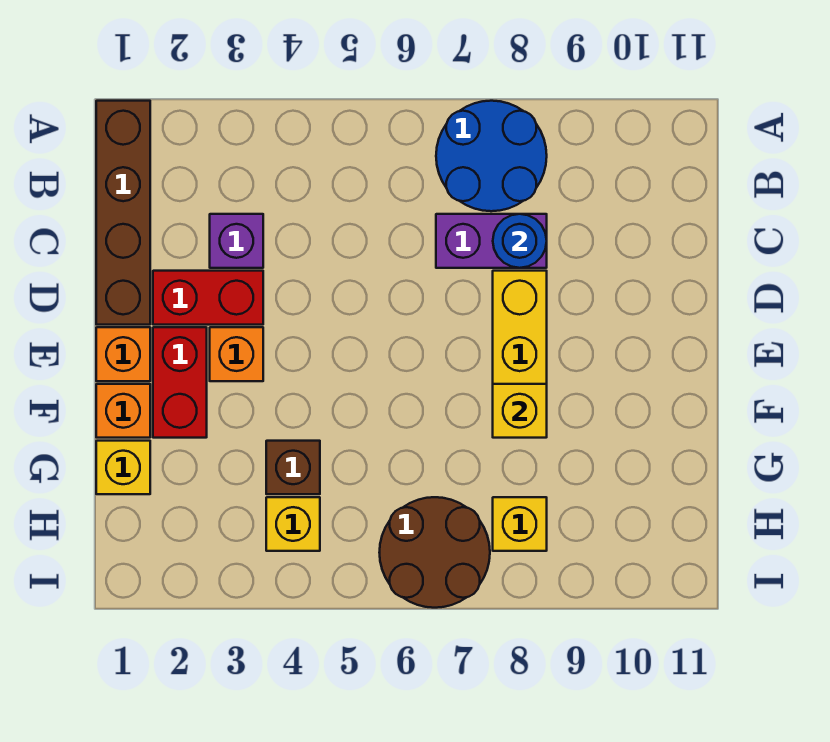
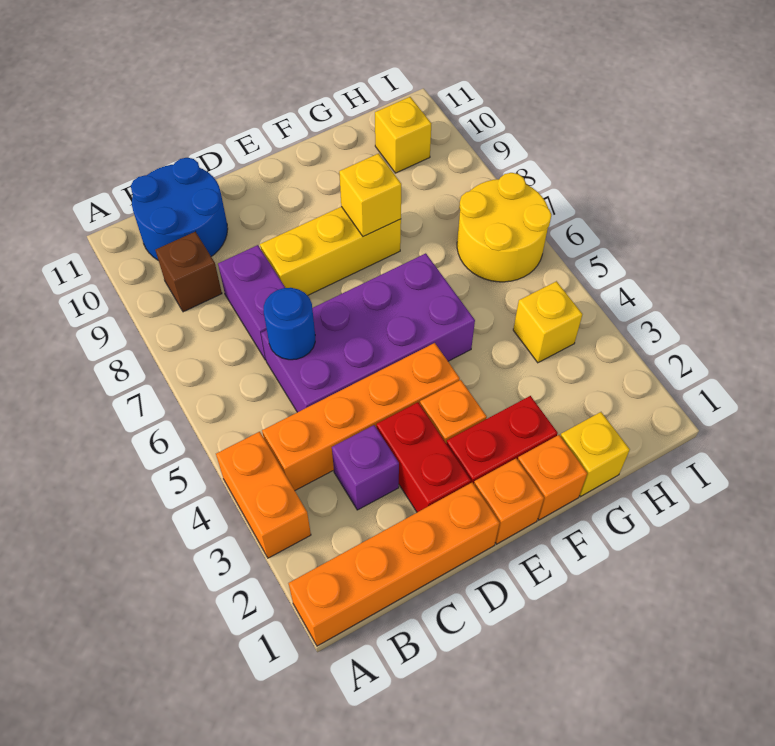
brown brick A1:D1 level 1 -> orange brick A1:D1 level 1
none -> orange brick A3:A4 level 1
blue round brick A7:B8 level 1 -> blue round brick B10:C11 level 1
none -> orange brick B4:E4 level 1
none -> purple brick C5:F6 level 1
blue round brick C8 level 2 -> blue round brick C6 level 2
brown brick G4 level 1 -> brown brick B9 level 1
brown round brick H6:I7 level 1 -> yellow round brick H6:I7 level 1
yellow brick H8 level 1 -> yellow brick H10 level 1

